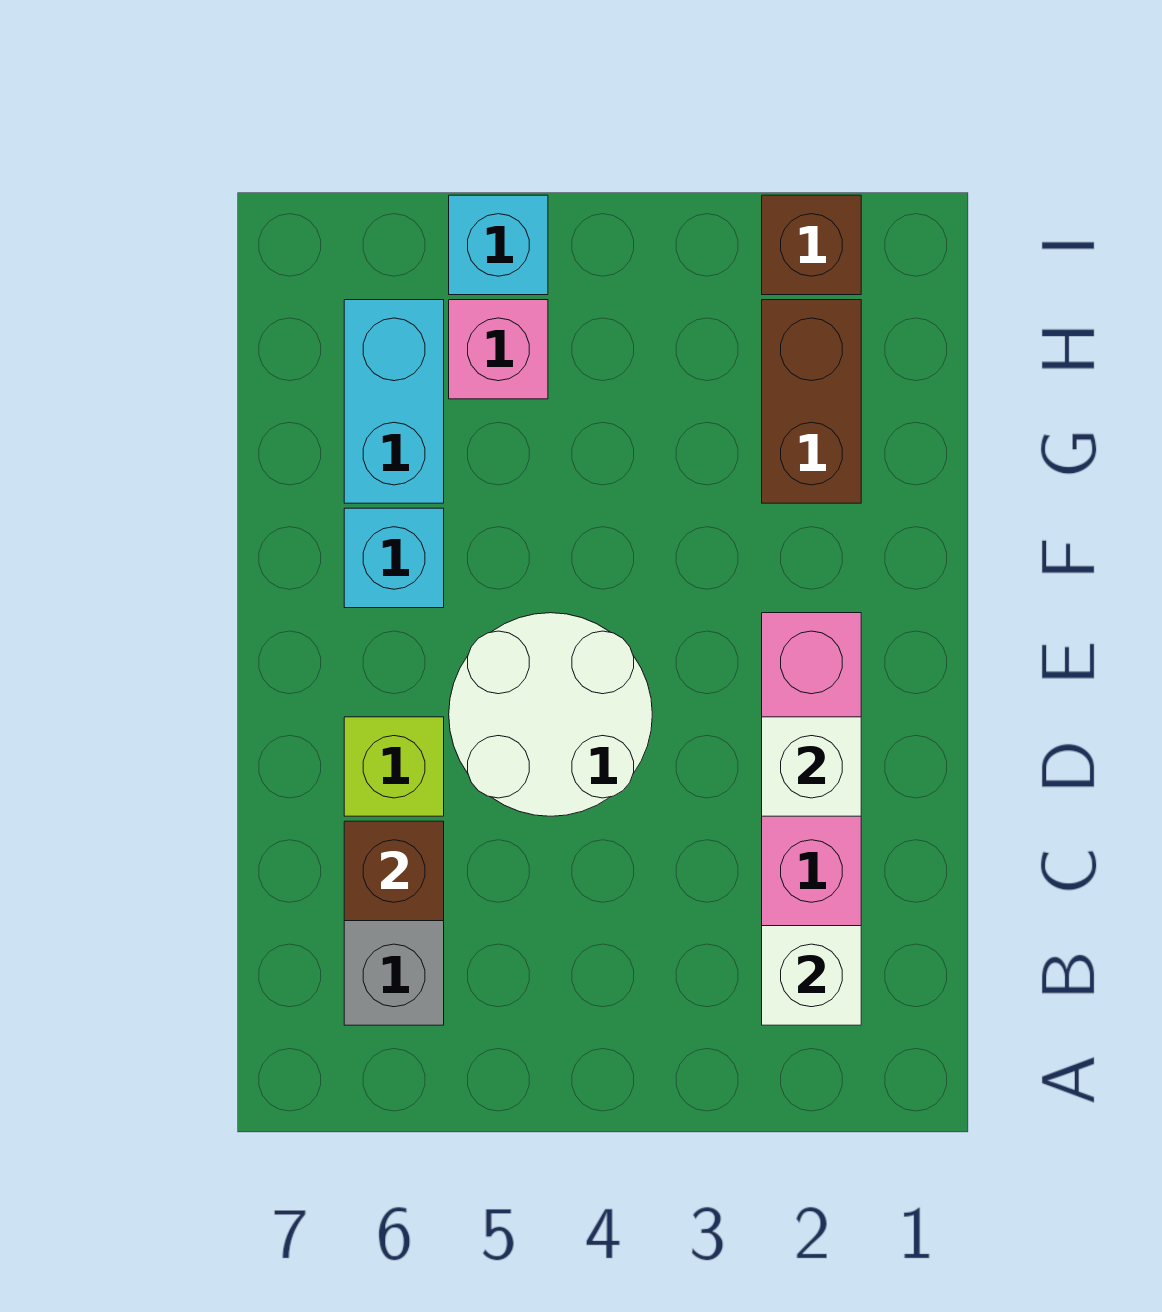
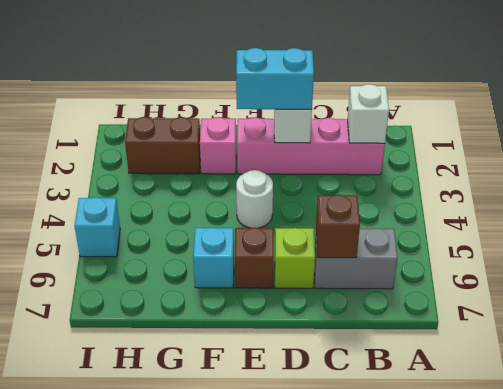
white round brick D4:E5 level 1 -> white round brick E4 level 1
cyan brick G6:H6 level 1 -> cyan brick D2:E2 level 3
pink brick H5 level 1 -> pink brick F2 level 1
brown brick I2 level 1 -> brown brick E6 level 1

